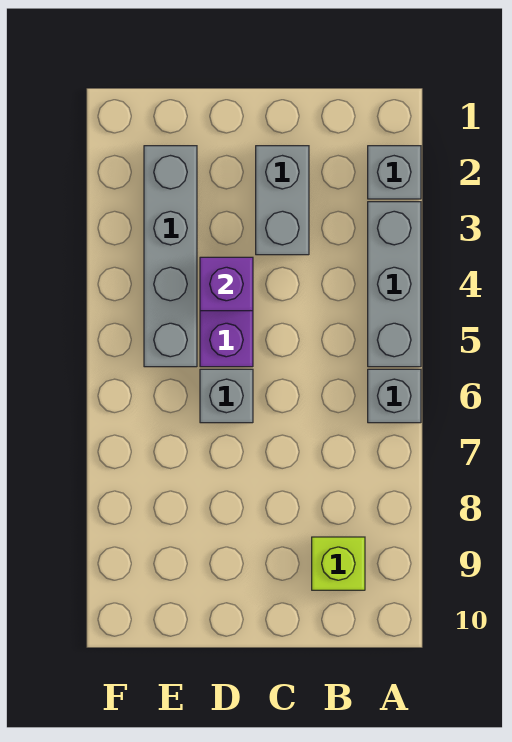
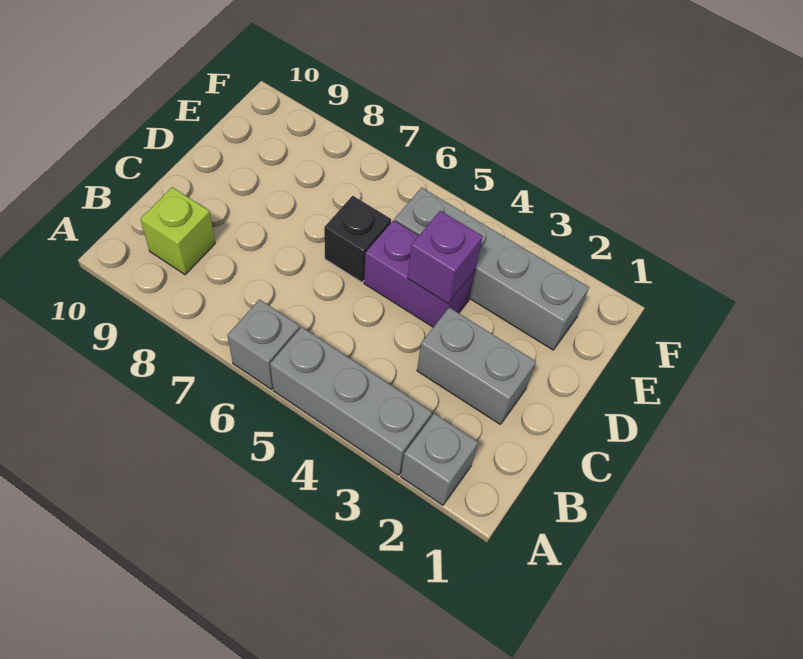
grey brick D6 level 1 -> black brick D6 level 1

